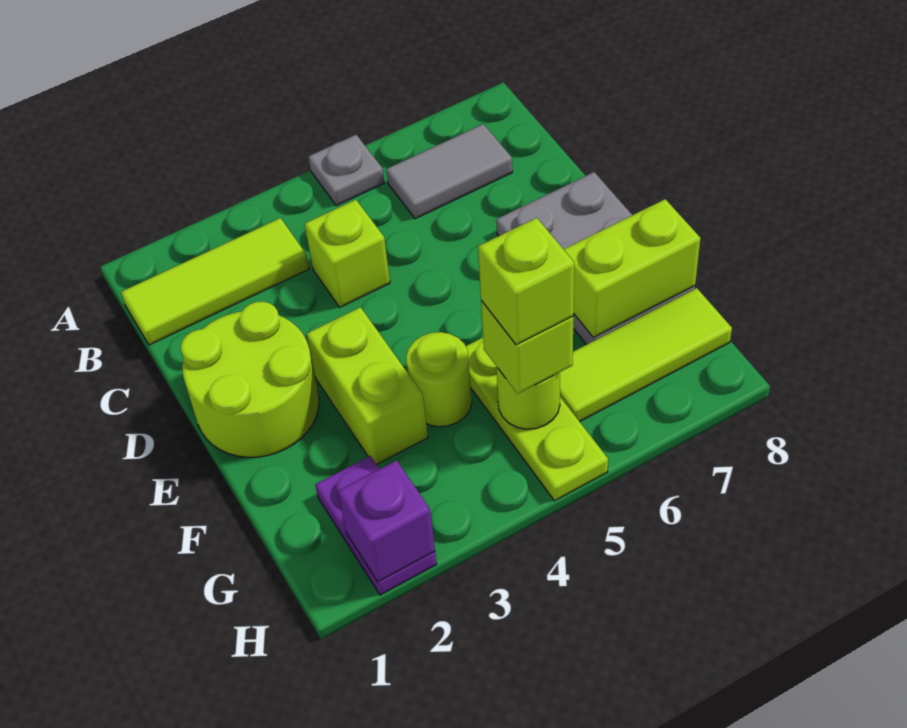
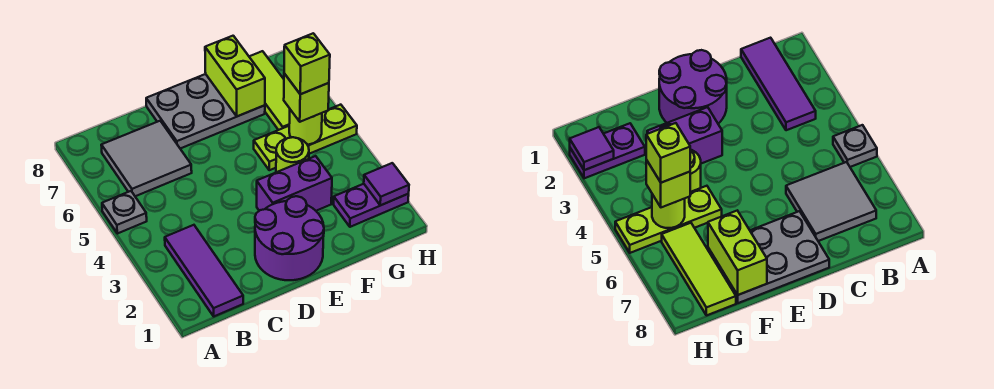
lime tile B1:B3 level 1 -> purple tile B1:B3 level 1
grey tile B6:B7 level 1 -> grey tile B6:C7 level 1
lime brick C4 level 1 -> none
lime round brick D1:E2 level 1 -> purple round brick D1:E2 level 1
lime brick E3:F3 level 1 -> purple brick E3:F3 level 1
purple brick H2 level 2 -> purple tile H2 level 2

